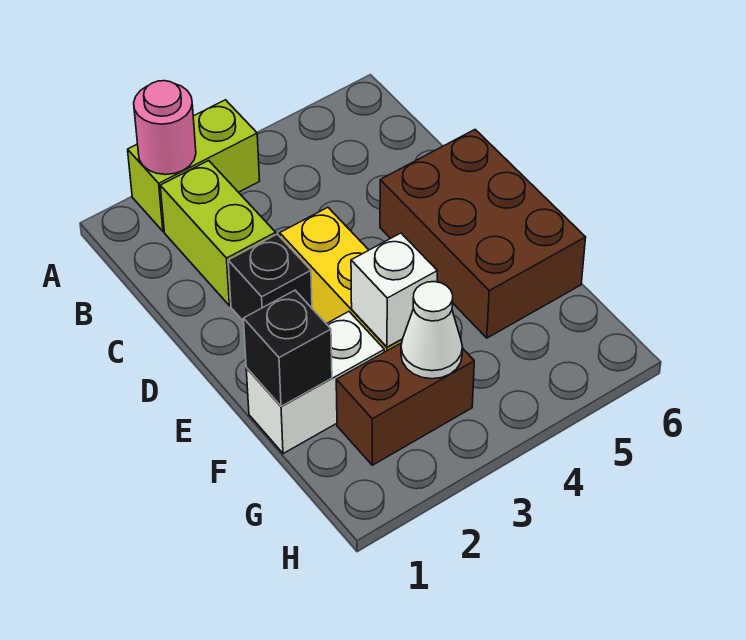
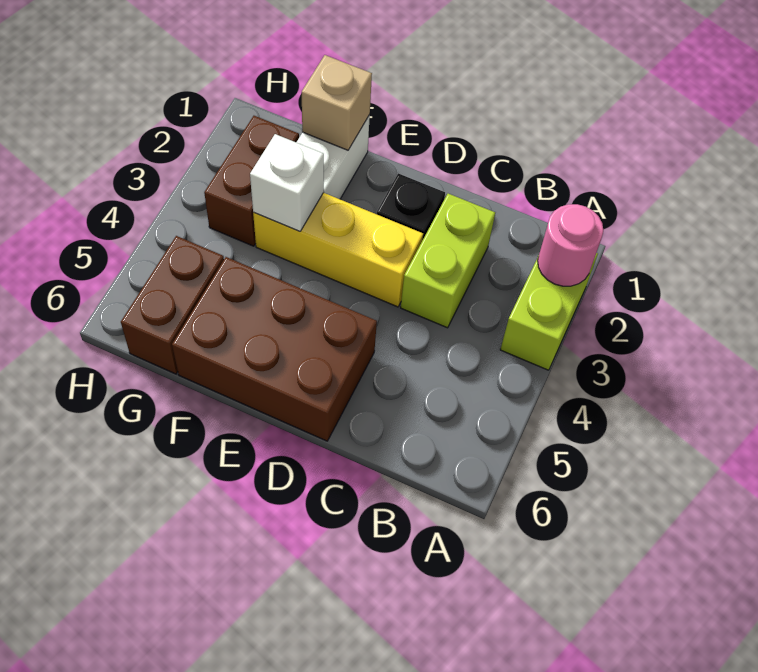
lime brick B2:C2 level 1 -> lime brick C2:C3 level 1
black brick F1 level 2 -> tan brick F1 level 2
white cone G3 level 2 -> none
none -> brown brick G5:G6 level 1

